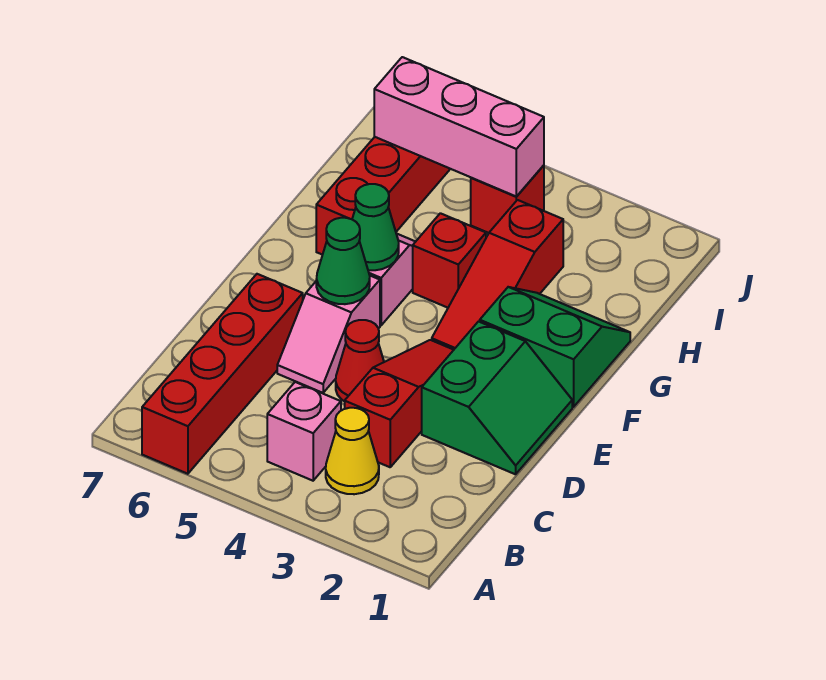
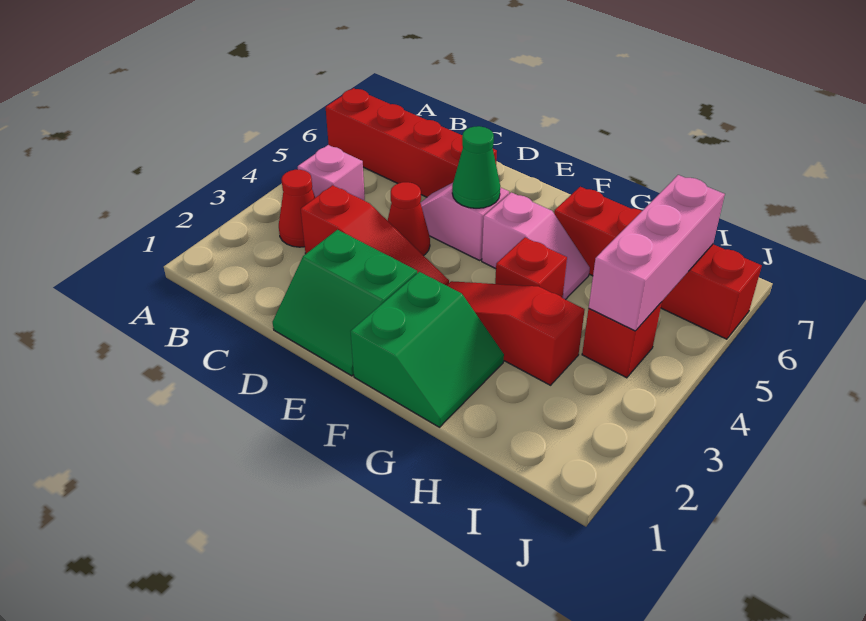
yellow cone B3 level 1 -> red cone B3 level 1
green cone F5 level 2 -> none

